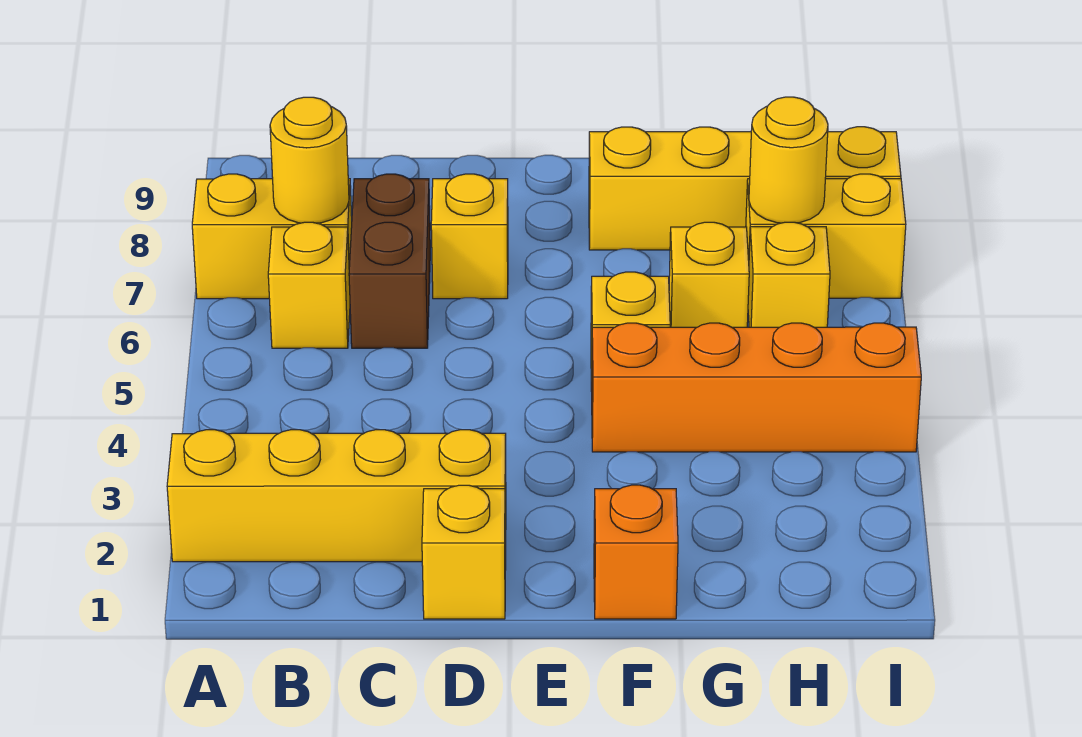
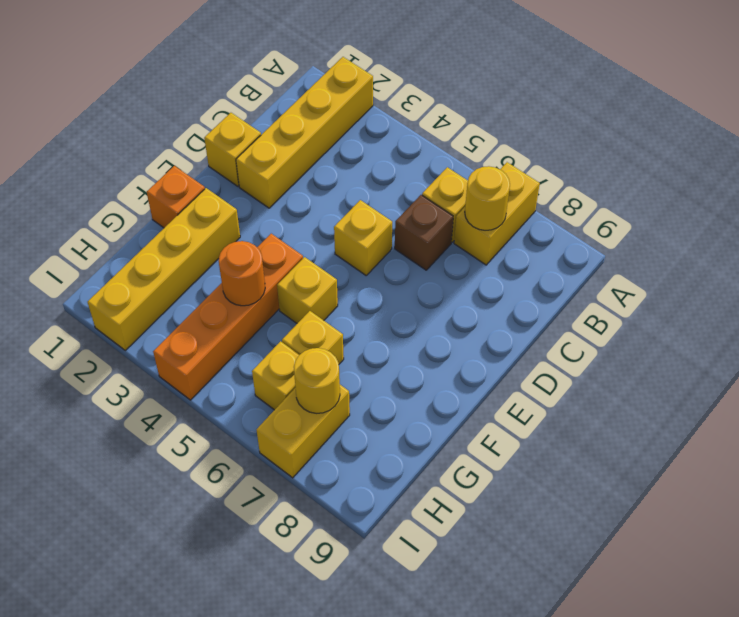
brown brick C6:C7 level 1 -> brown brick C6 level 1
yellow brick D7 level 1 -> yellow brick D5 level 1
yellow brick F8:I8 level 1 -> yellow brick F2:I2 level 1
none -> orange round brick G4 level 2

